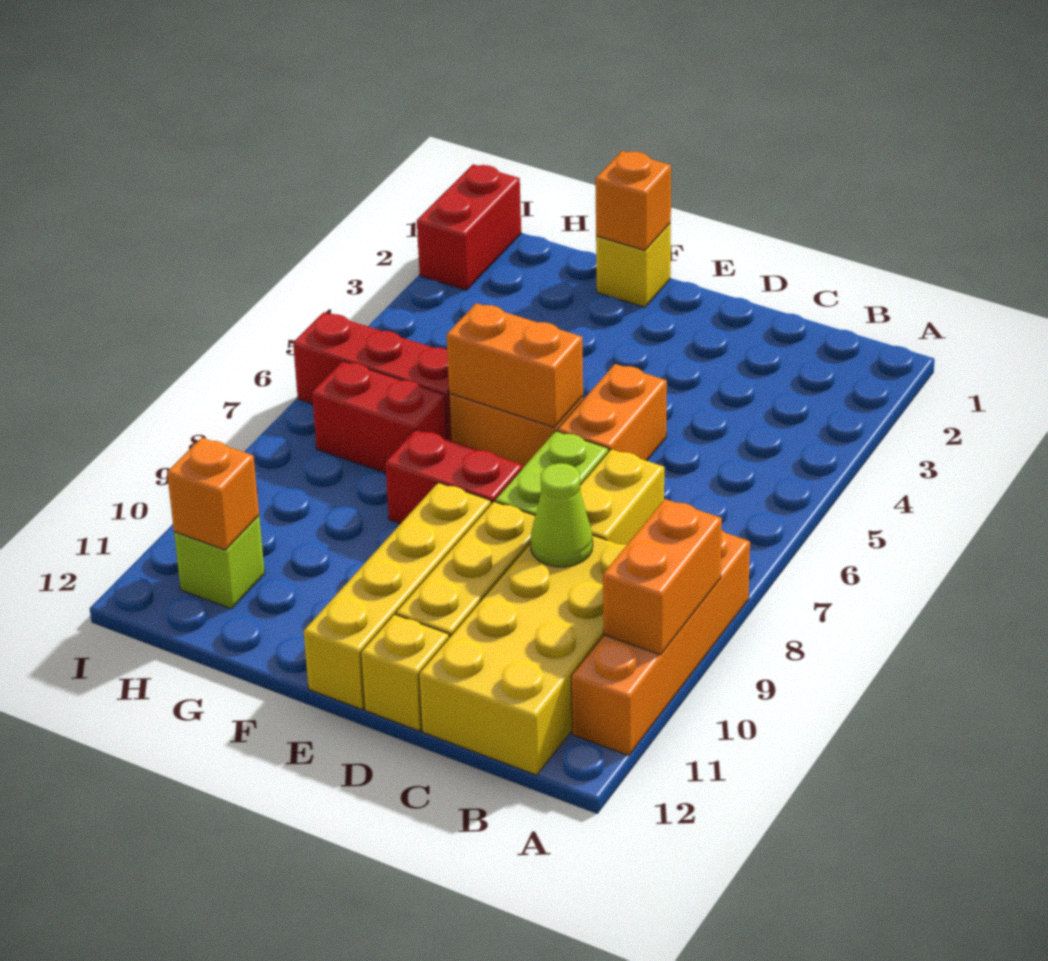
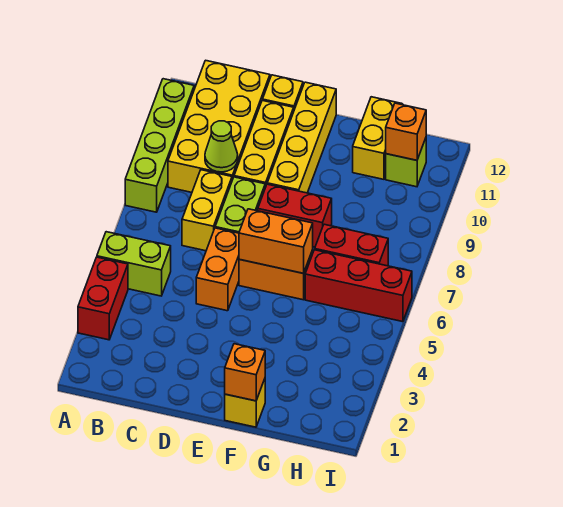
none -> lime brick A5:B5 level 1
orange brick A8:A11 level 1 -> lime brick A8:A11 level 1
orange brick A9:A10 level 2 -> none
none -> yellow brick G11:G12 level 1
red brick I1:I2 level 1 -> red brick A3:A4 level 1

